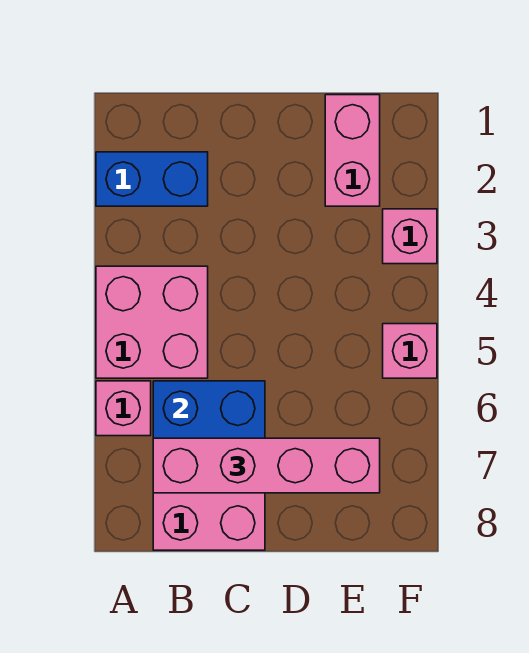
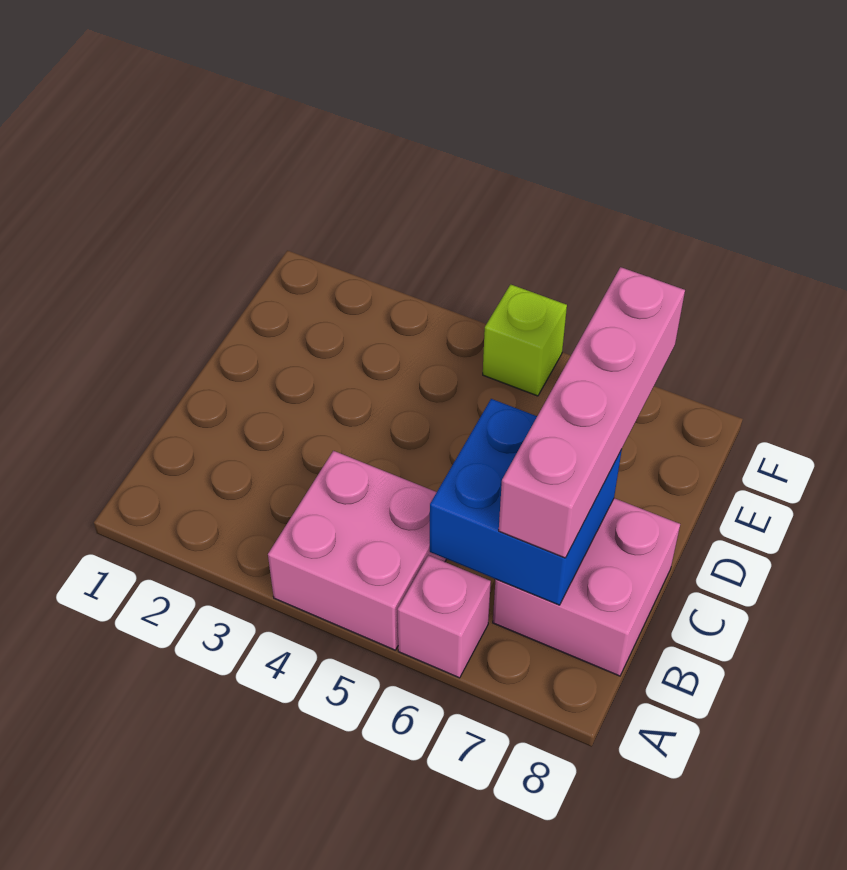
blue brick A2:B2 level 1 -> none
pink brick E1:E2 level 1 -> none
pink brick F3 level 1 -> none
pink brick F5 level 1 -> lime brick F5 level 1

